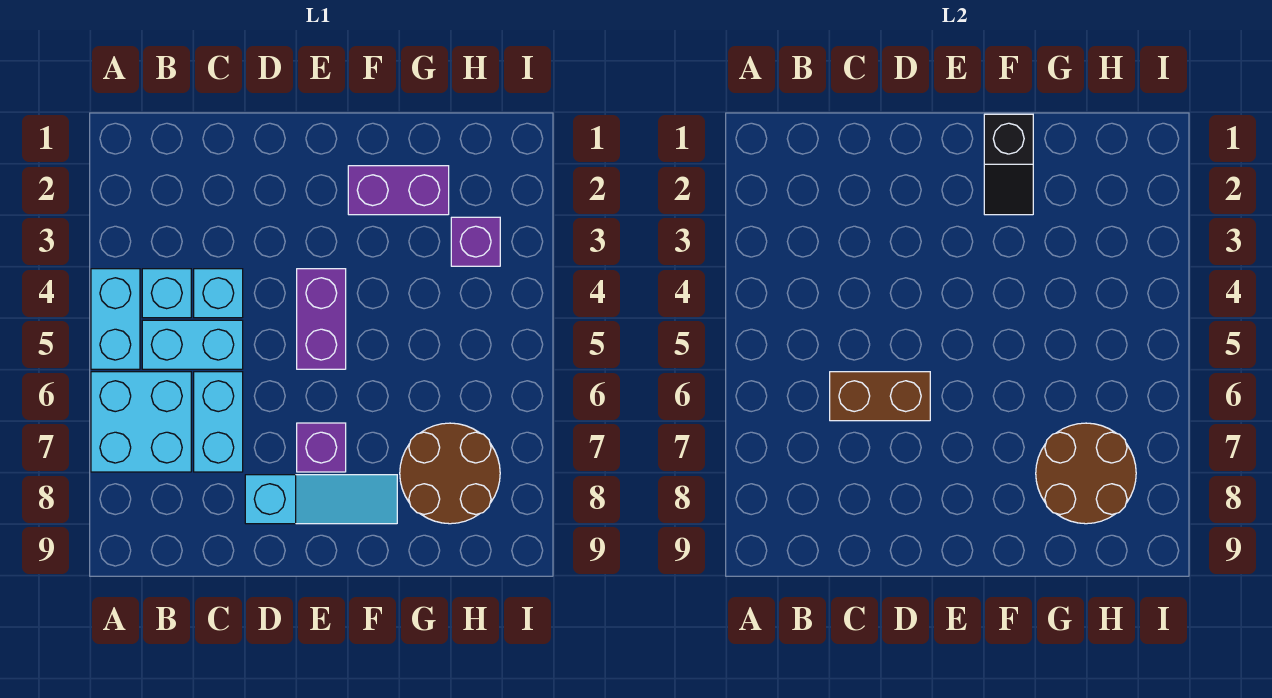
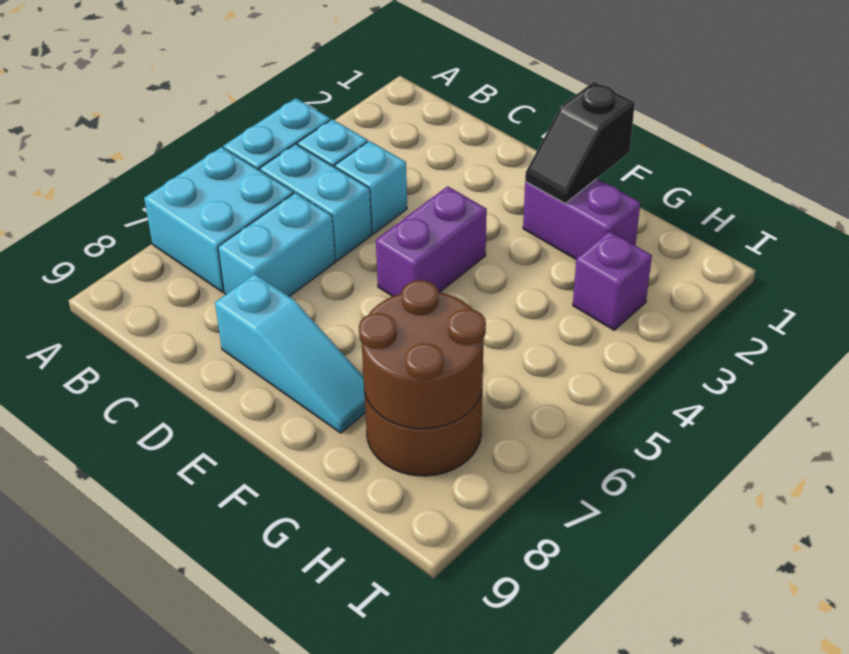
brown brick C6:D6 level 2 -> none
purple brick E7 level 1 -> none

